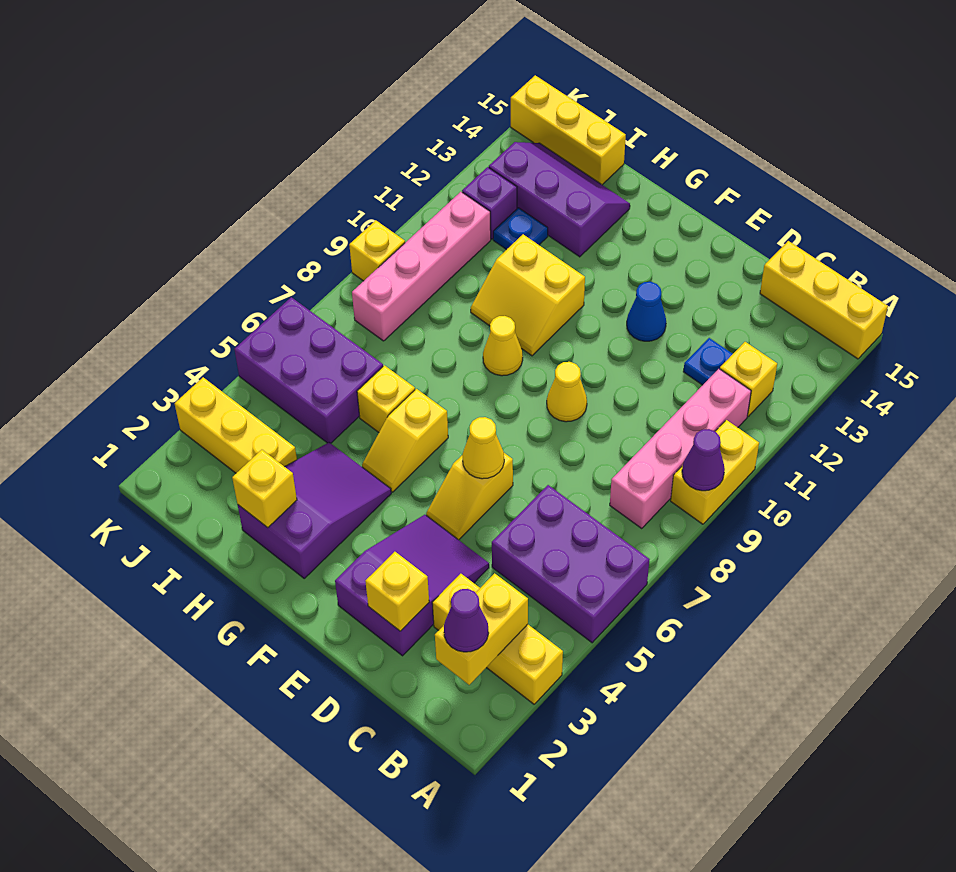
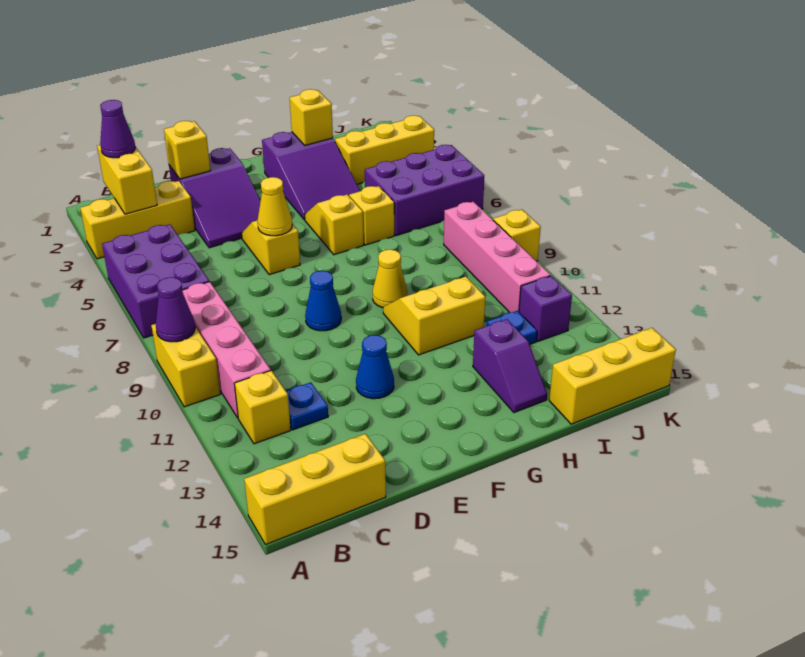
purple brick A5:C6 level 1 -> purple brick A5:B7 level 1
yellow cone E9 level 1 -> blue cone E9 level 1
purple slope H13:J14 level 1 top 13 -> purple slope H13:H14 level 1 top 13

